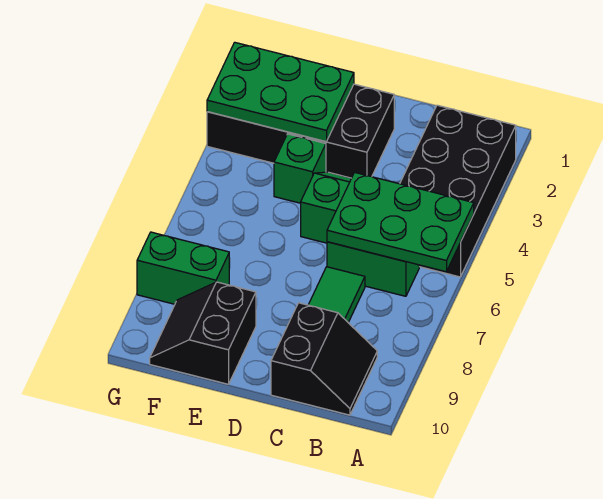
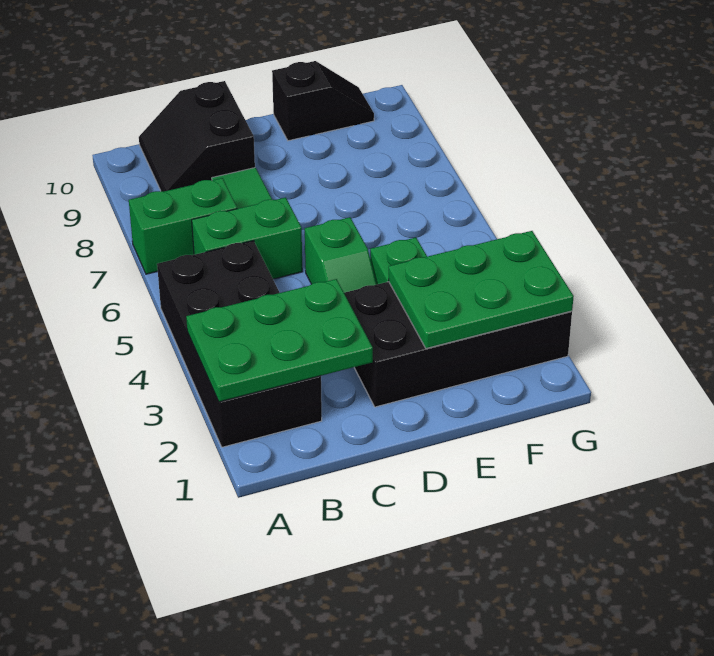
green plate A5:C6 level 2 -> green plate A2:C3 level 2
black slope E9:F10 level 1 top E -> black slope E10:F10 level 1 top E
green brick F8:G8 level 1 -> green brick A7:B7 level 1

